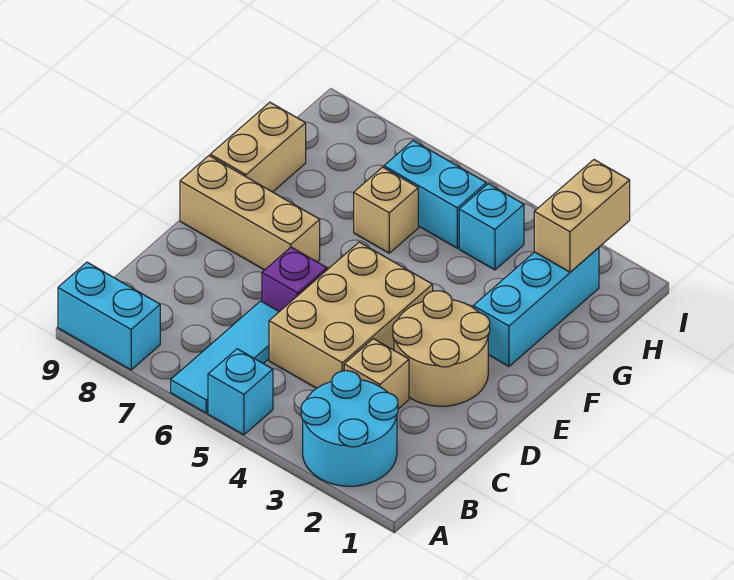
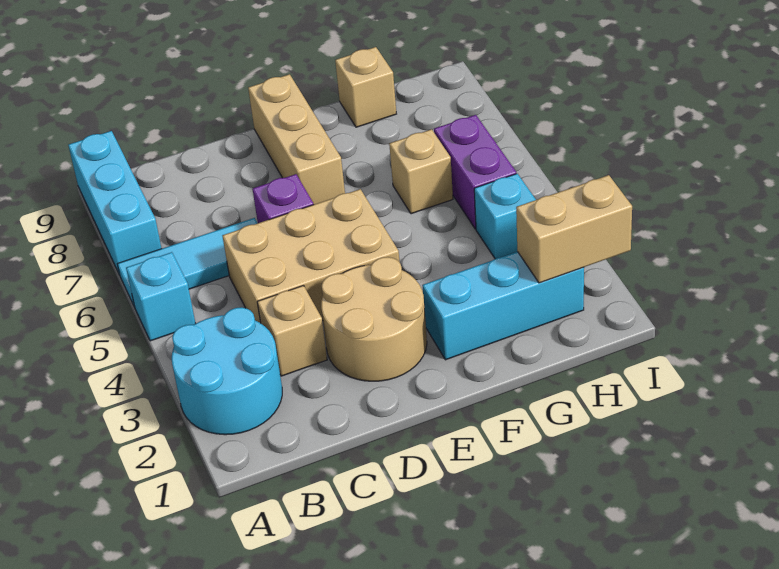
cyan brick A8:A9 level 1 -> cyan brick A7:A9 level 1
tan brick F9:G9 level 1 -> tan brick G9 level 1
cyan brick H5:H6 level 1 -> purple brick H5:H6 level 1

